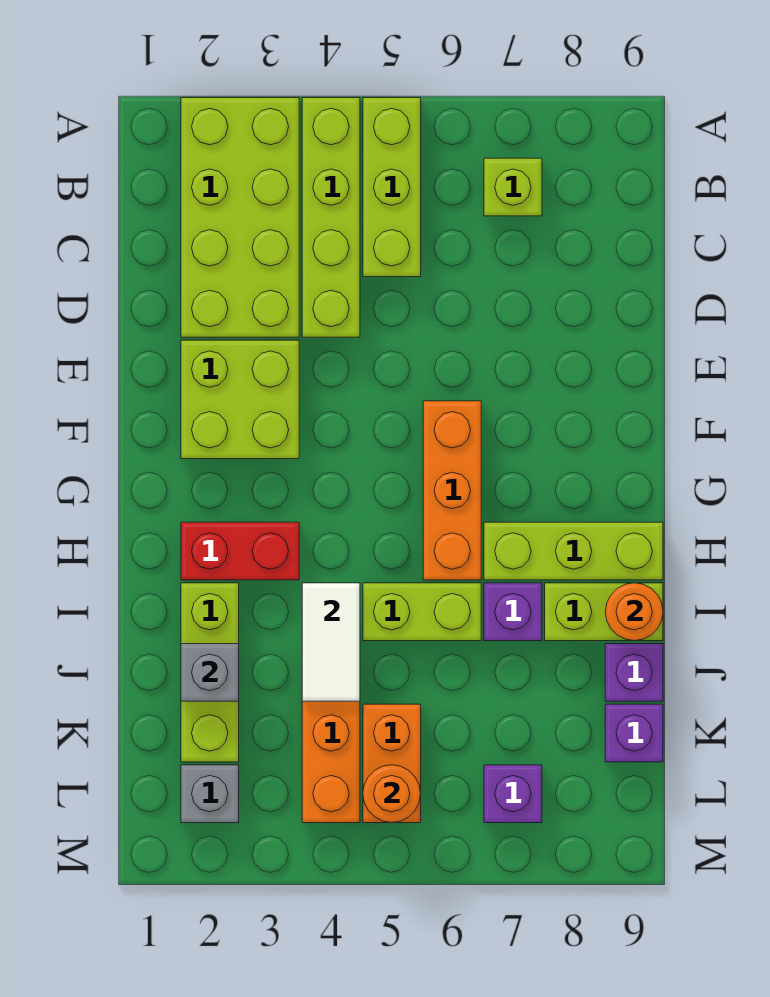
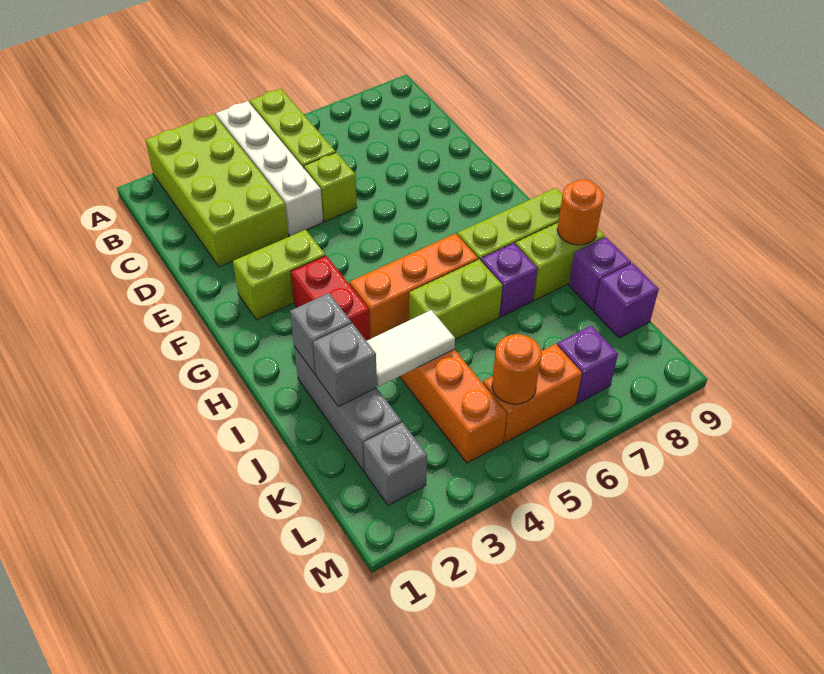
lime brick A4:D4 level 1 -> white brick A4:D4 level 1
lime brick B7 level 1 -> lime brick D5 level 1
lime brick E2:F3 level 1 -> lime brick F2:F3 level 1
orange brick F6:H6 level 1 -> orange brick H4:H6 level 1
red brick H2:H3 level 1 -> red brick G3:H3 level 1
lime brick I2:K2 level 1 -> grey brick I2:K2 level 1
none -> grey brick I2 level 2
white tile I4:J4 level 2 -> white tile J3:J4 level 2
orange brick K5:L5 level 1 -> orange brick L5:L6 level 1

